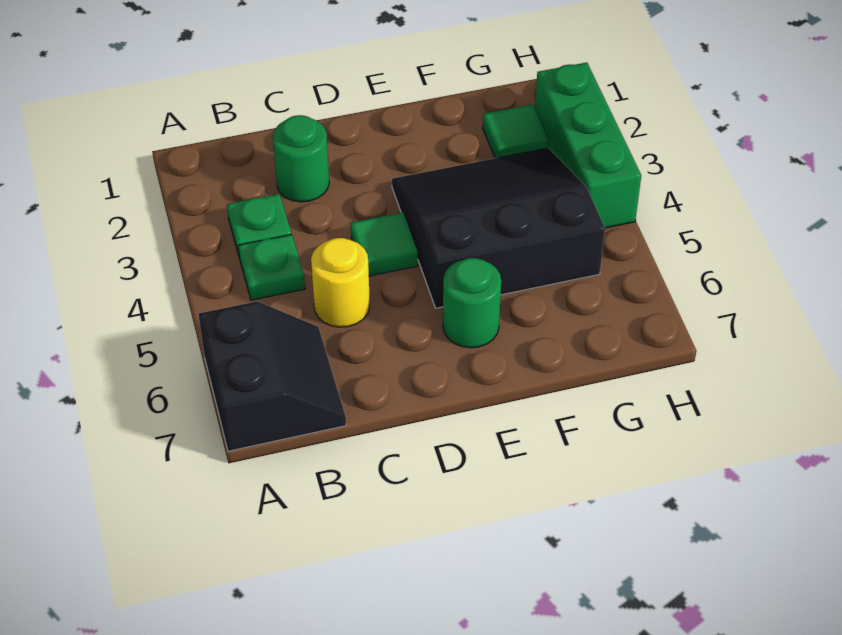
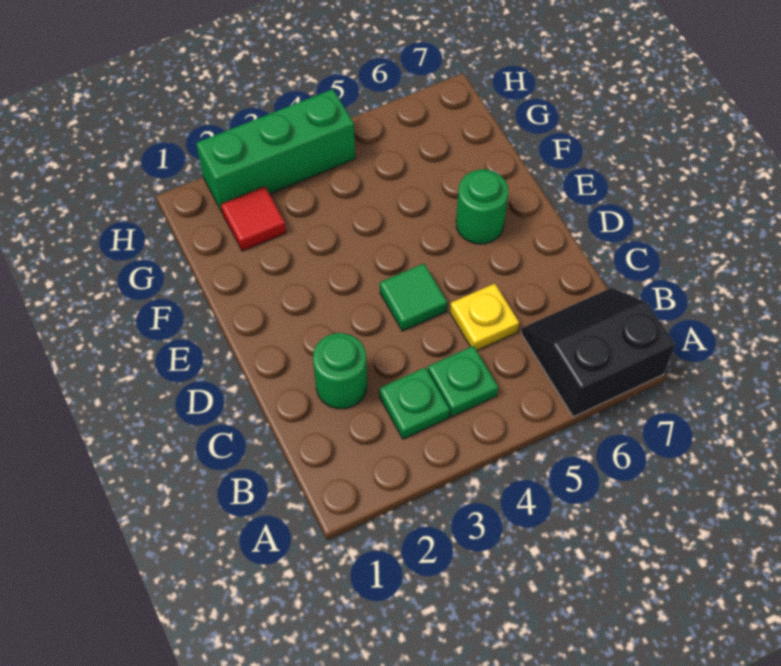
yellow round brick C5 level 1 -> yellow plate C5 level 1
black slope E3:G5 level 1 top 5 -> none
green tile G2 level 1 -> red tile G2 level 1

